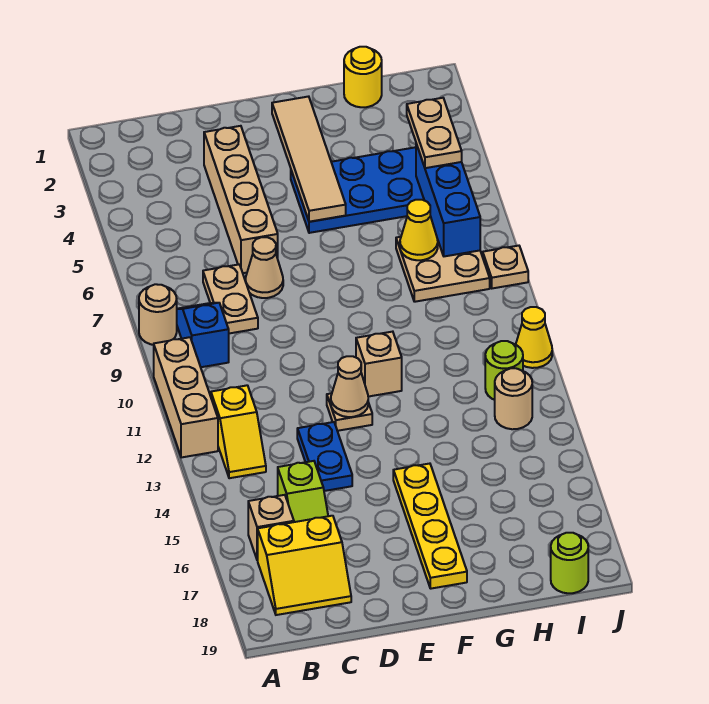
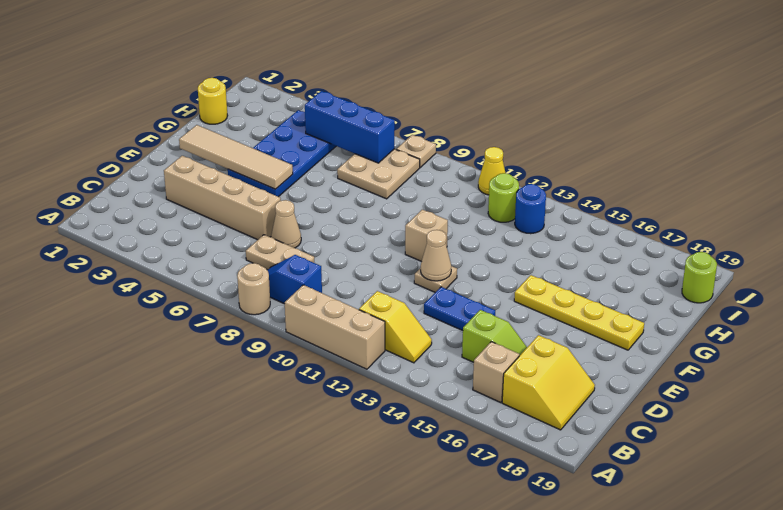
yellow cone H7 level 2 -> none
tan plate I4:I5 level 3 -> none
tan round brick I13 level 1 -> blue round brick I13 level 1

